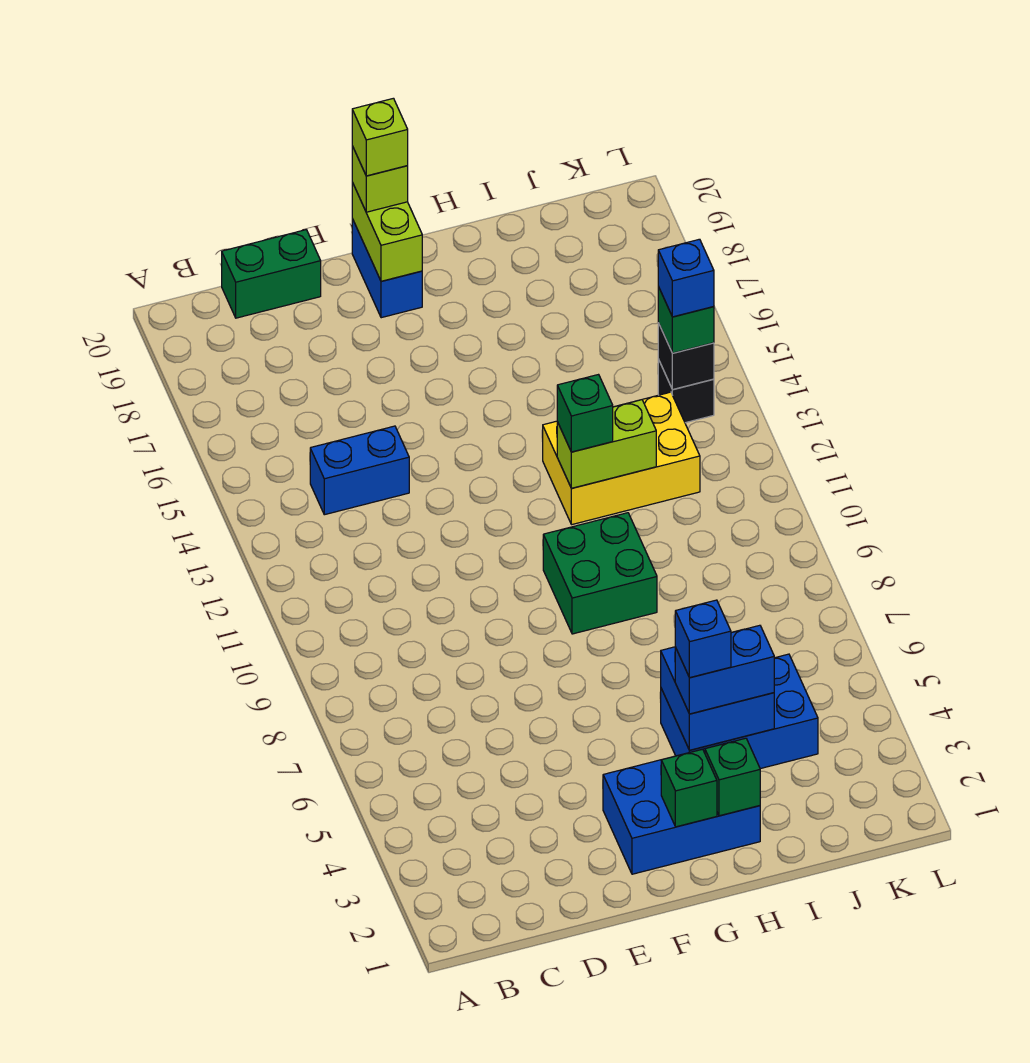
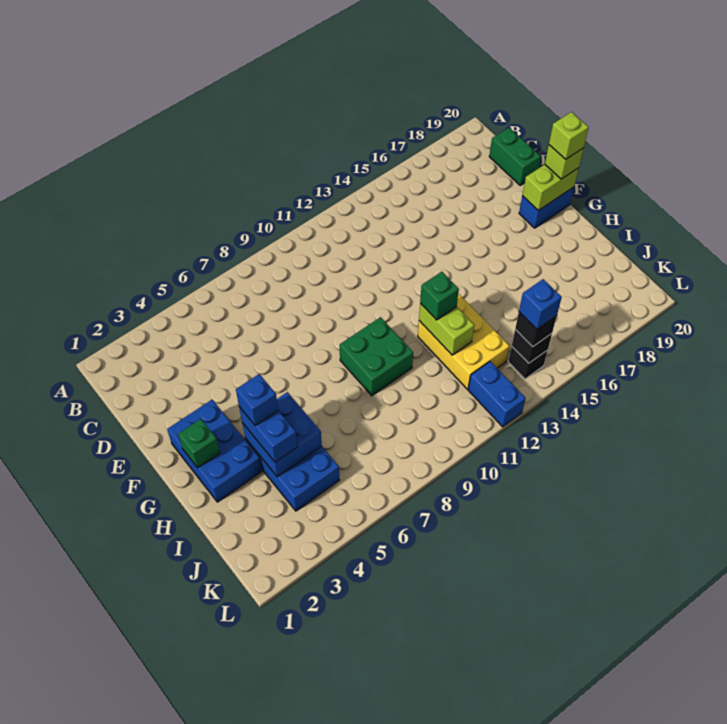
blue brick C14:D14 level 1 -> blue brick K12:L12 level 1
green brick H2 level 2 -> none
green brick K14 level 3 -> black brick K14 level 3

